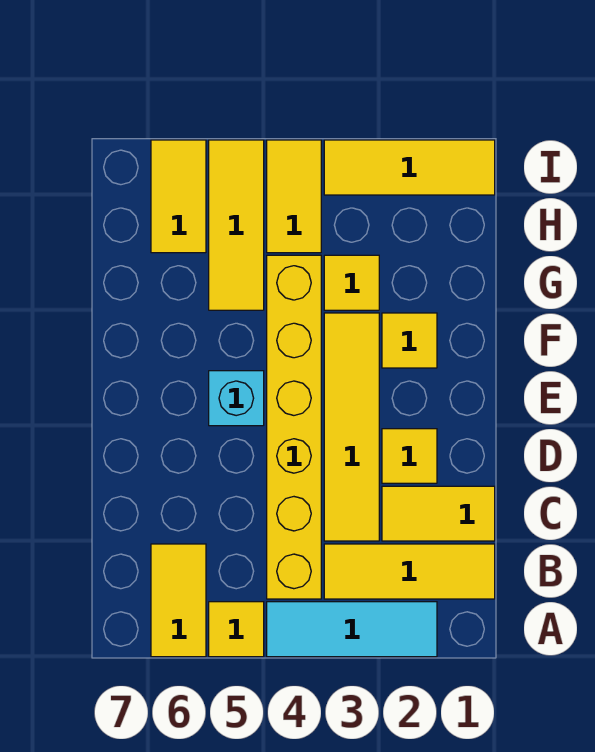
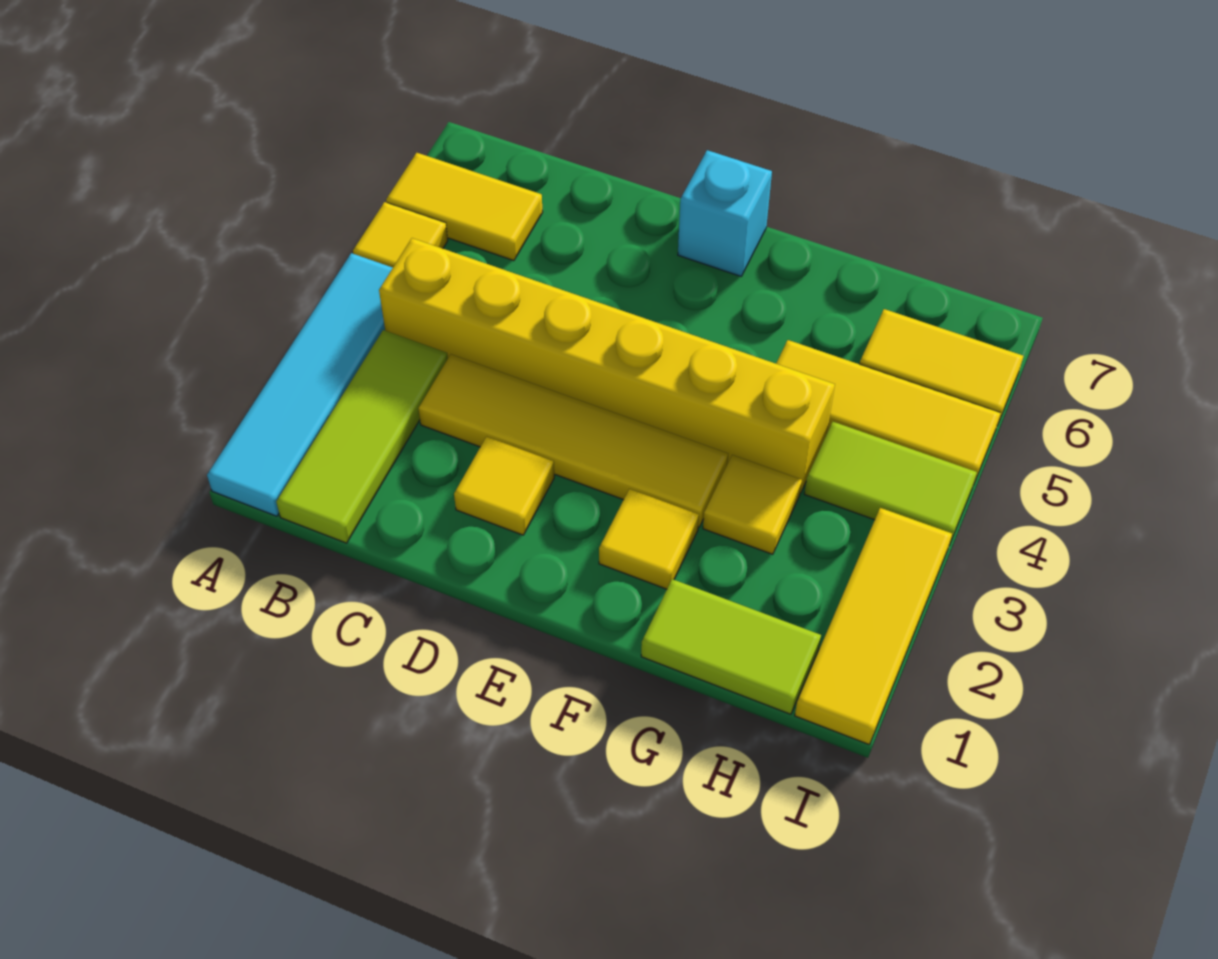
cyan tile A2:A4 level 1 -> cyan tile A1:A4 level 1
yellow tile B1:B3 level 1 -> lime tile B1:B3 level 1
yellow tile C1:C2 level 1 -> none
cyan brick E5 level 1 -> cyan brick E7 level 1
none -> lime tile G1:H1 level 1
yellow tile H4:I4 level 1 -> lime tile H4:I4 level 1

